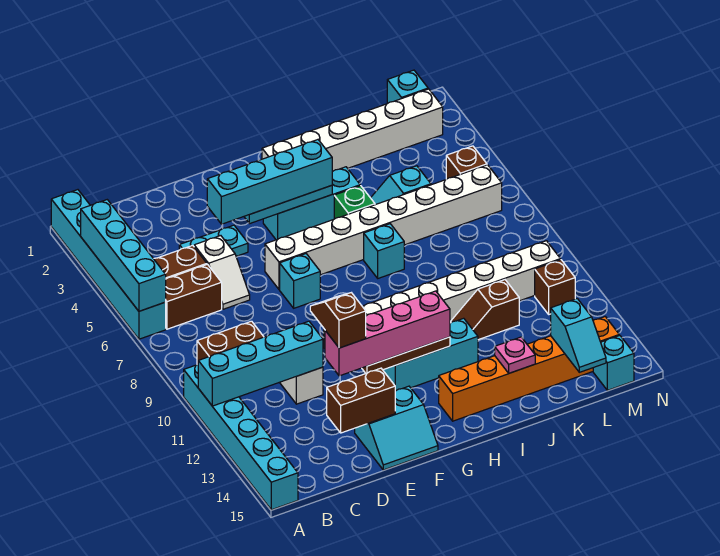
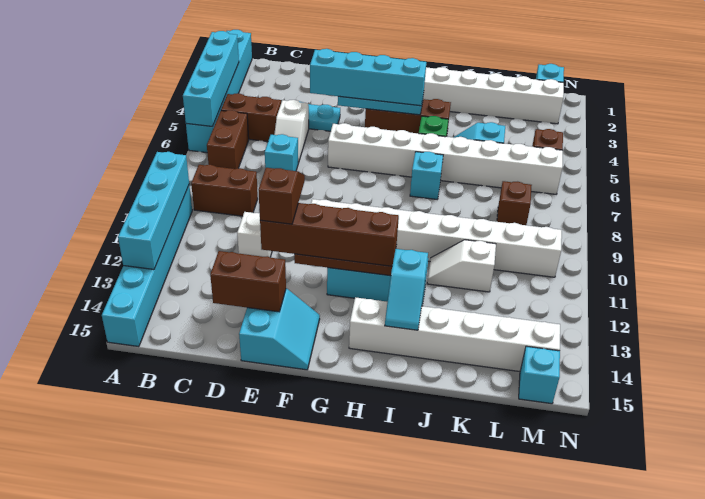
cyan brick A11:D11 level 2 -> cyan brick A10:A13 level 2
brown brick B6:C6 level 1 -> brown brick B6:B7 level 1
pink brick E12:H12 level 3 -> brown brick E12:H12 level 3
cyan slope E14:F15 level 1 top 14 -> cyan slope E14:F15 level 1 top E
cyan brick F7 level 1 -> cyan brick D7 level 1
cyan brick G4:I4 level 1 -> brown brick G4:I4 level 1
orange brick H14:M14 level 1 -> white brick H14:M14 level 1
brown slope J11:K11 level 1 top K -> white slope J11:K11 level 1 top K
pink plate J14 level 2 -> none
cyan slope L14:L15 level 2 top 14 -> cyan slope I13:I14 level 2 top 13
brown brick M11 level 1 -> brown brick L8 level 1

